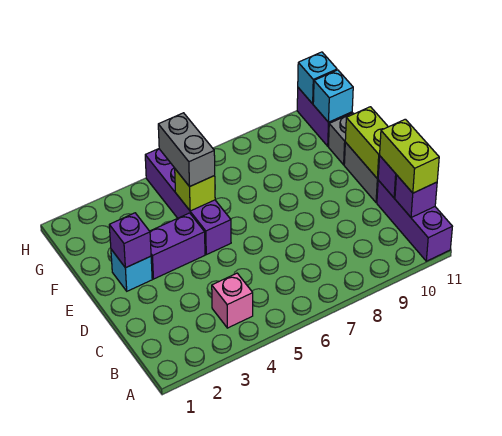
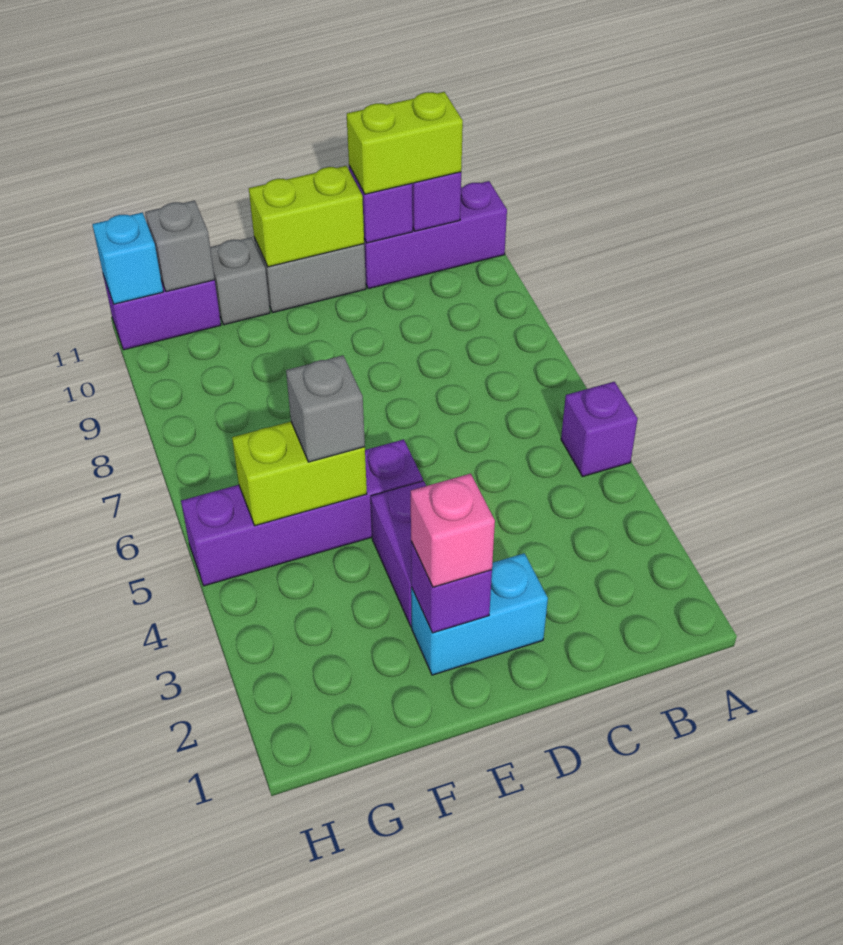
none -> purple brick A5 level 1
pink brick B4 level 1 -> pink brick E2 level 3
cyan brick E2 level 1 -> cyan brick D2:E2 level 1
lime brick F5 level 2 -> lime brick F5:G5 level 2
grey brick F5:G5 level 3 -> grey brick F5 level 3
cyan brick G11 level 2 -> grey brick G11 level 2

